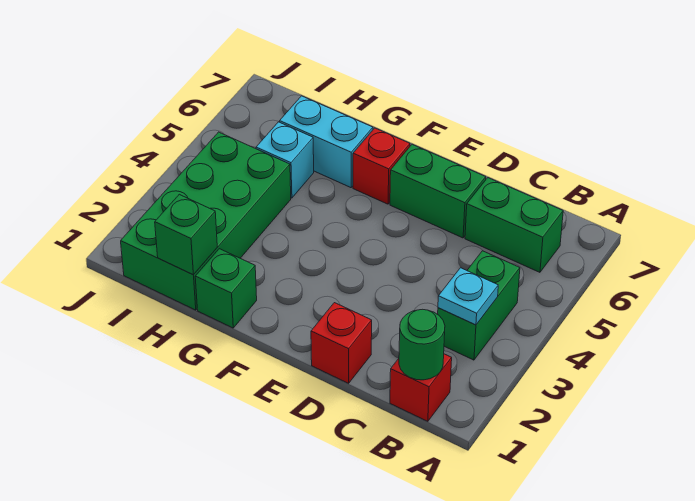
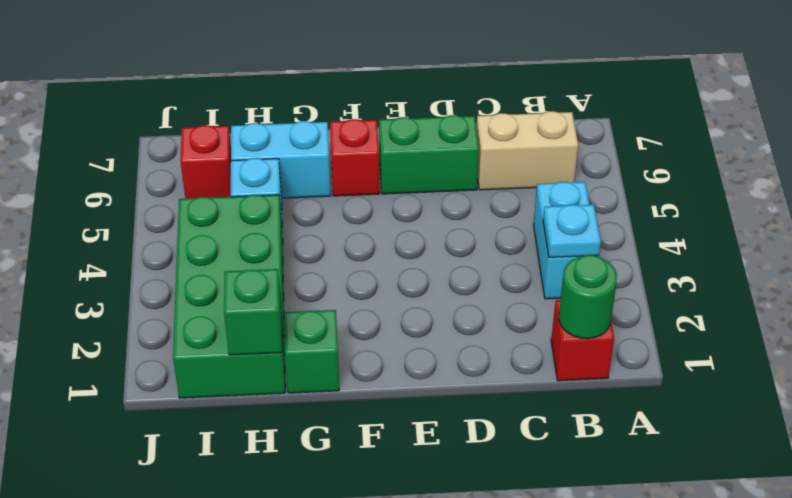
green brick B3:B4 level 1 -> cyan brick B3:B4 level 1
green brick B6:C6 level 1 -> tan brick B6:C6 level 1
red brick D1 level 1 -> red brick I6 level 1

